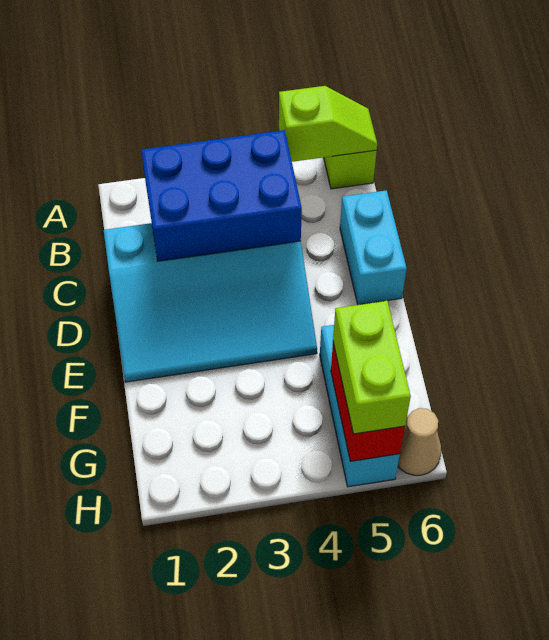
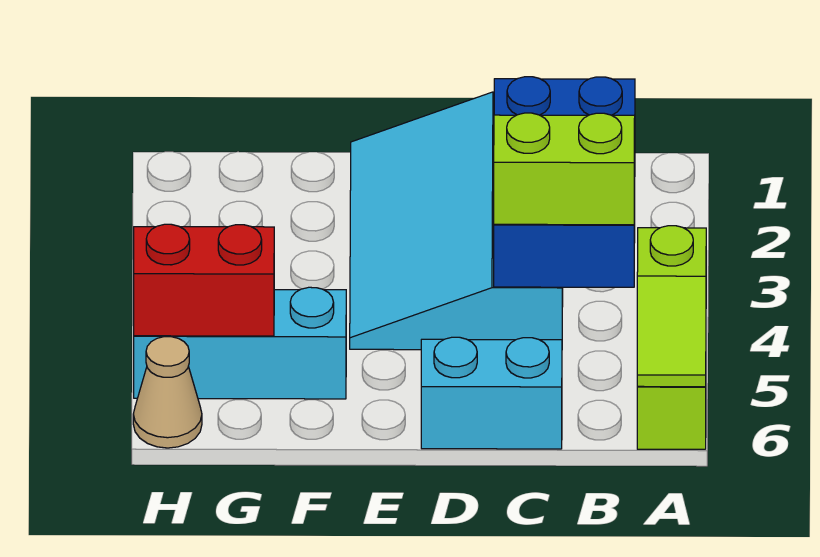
lime brick G5:H5 level 3 -> lime brick B4:C4 level 3

